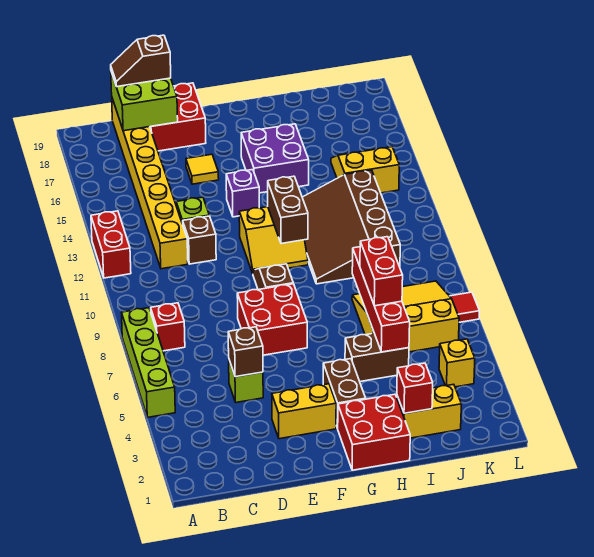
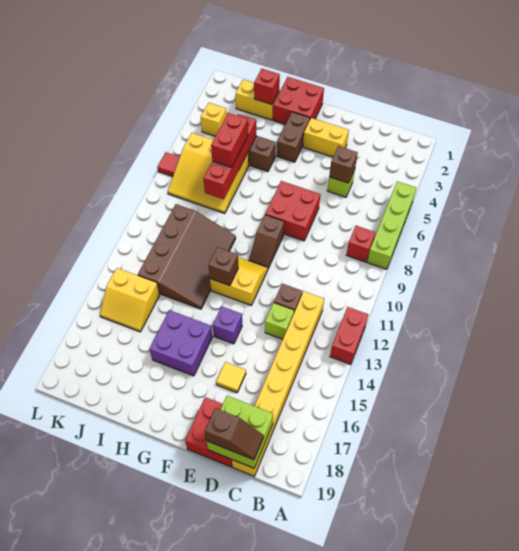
brown brick G11:G12 level 2 -> brown brick G12 level 2

